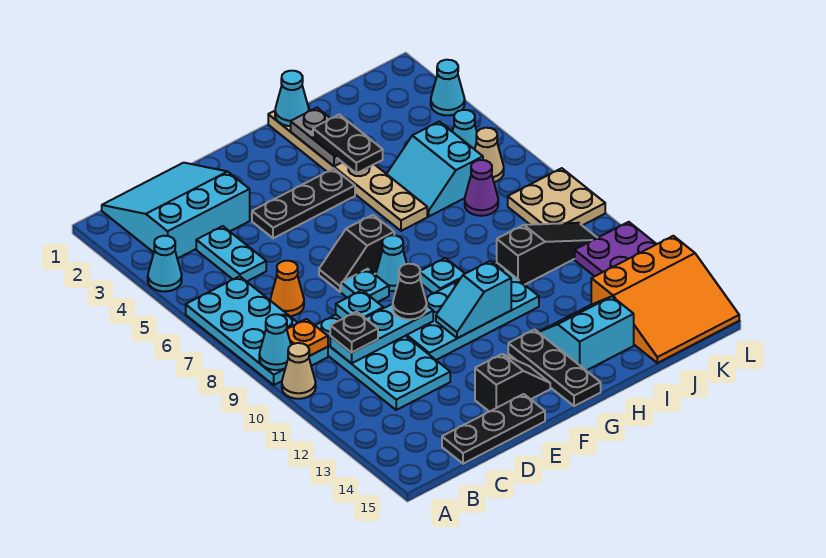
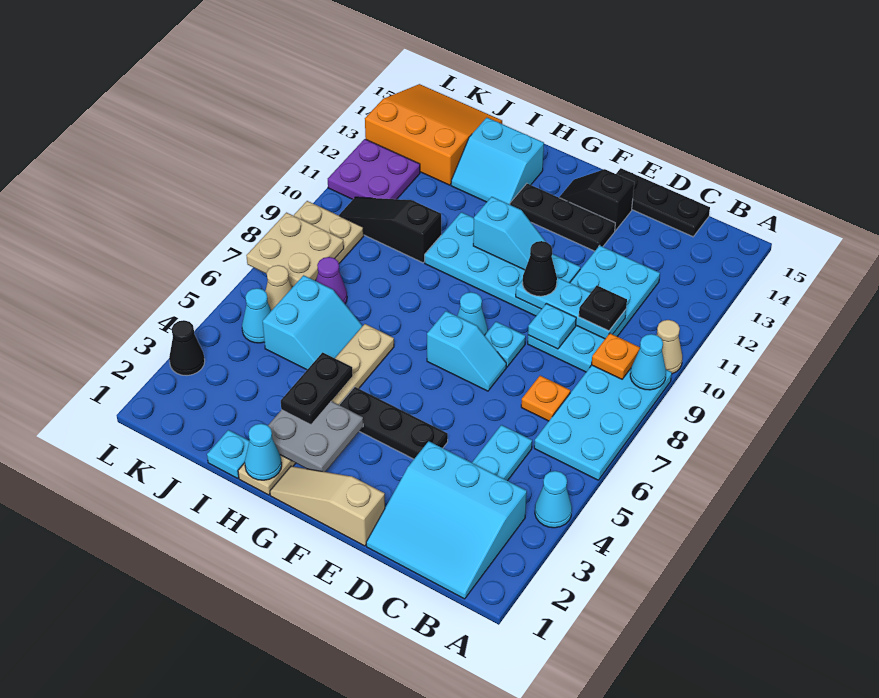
orange cone C7 level 1 -> orange plate C7 level 1
none -> tan slope E1:G1 level 1 top E
black slope E7:F7 level 1 top F -> cyan slope E7:F7 level 1 top F
cyan plate G9 level 1 -> cyan plate I1 level 1
black plate G13:G15 level 1 -> black plate E13:G13 level 1
grey plate H2:H3 level 2 -> grey plate G2:H3 level 2
none -> tan plate K7:L8 level 2
cyan cone L3 level 1 -> black cone L3 level 1

